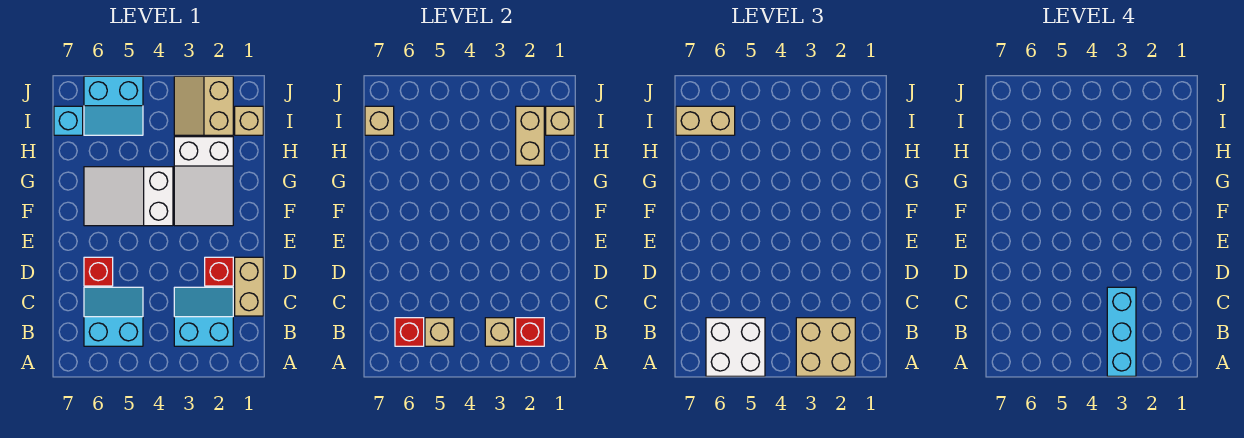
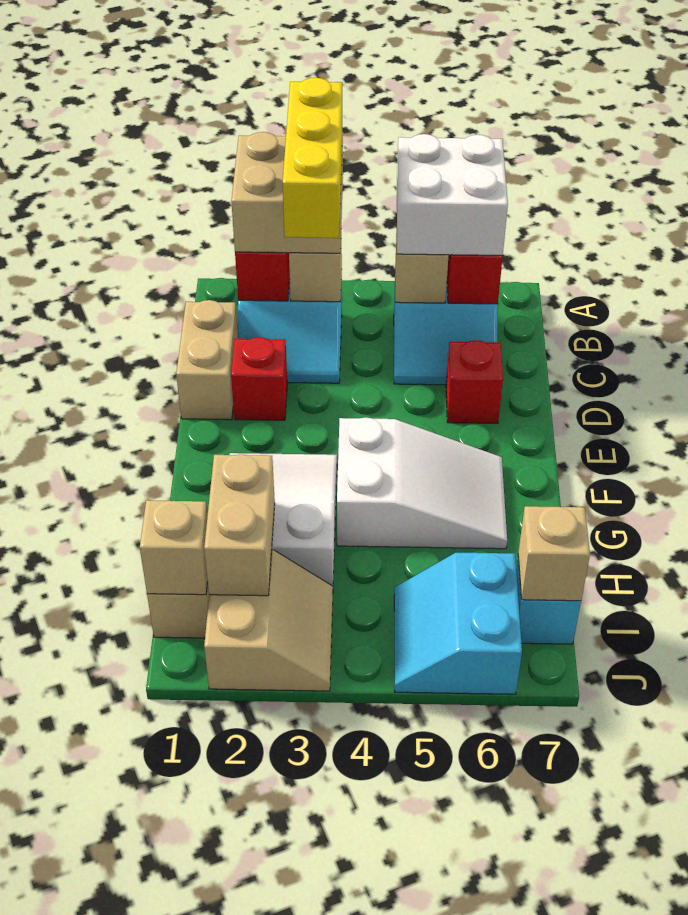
cyan brick A3:C3 level 4 -> yellow brick A3:C3 level 4
cyan slope I5:J6 level 1 top J -> cyan slope I5:J6 level 1 top 6
tan brick I6:I7 level 3 -> none

